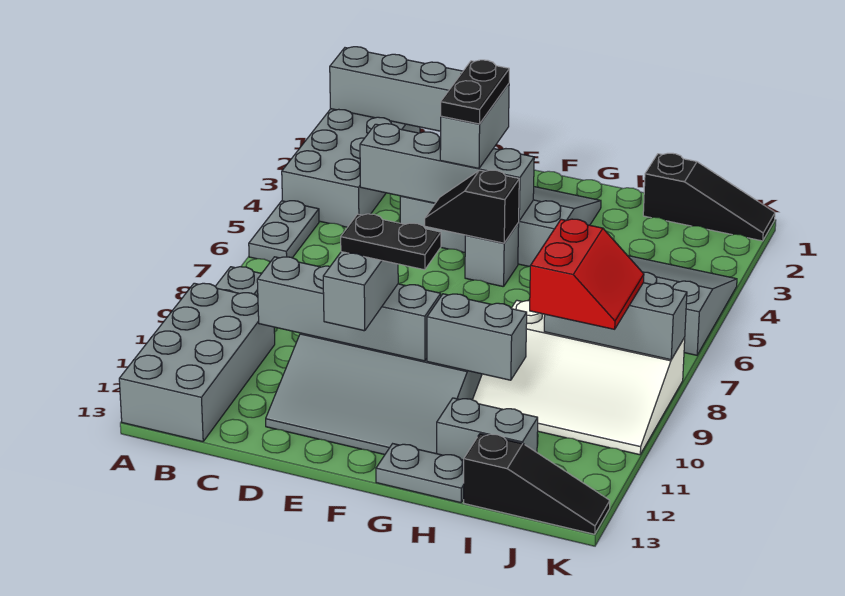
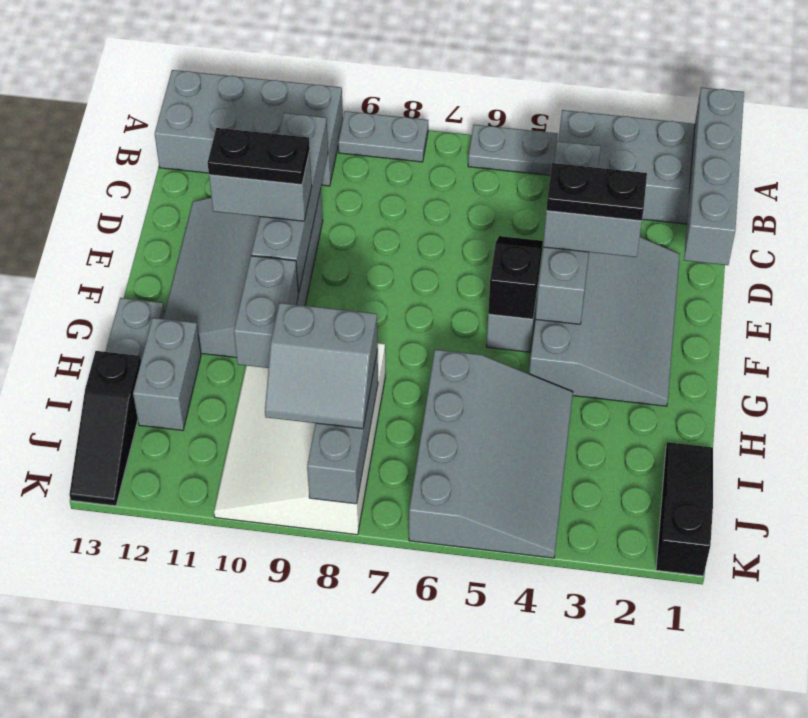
black plate E10:F10 level 4 -> black plate E10:E11 level 4
black slope I1:K1 level 1 top I -> black slope I1:K1 level 1 top K
red slope I8:J9 level 3 top I -> grey slope I8:J9 level 3 top I

